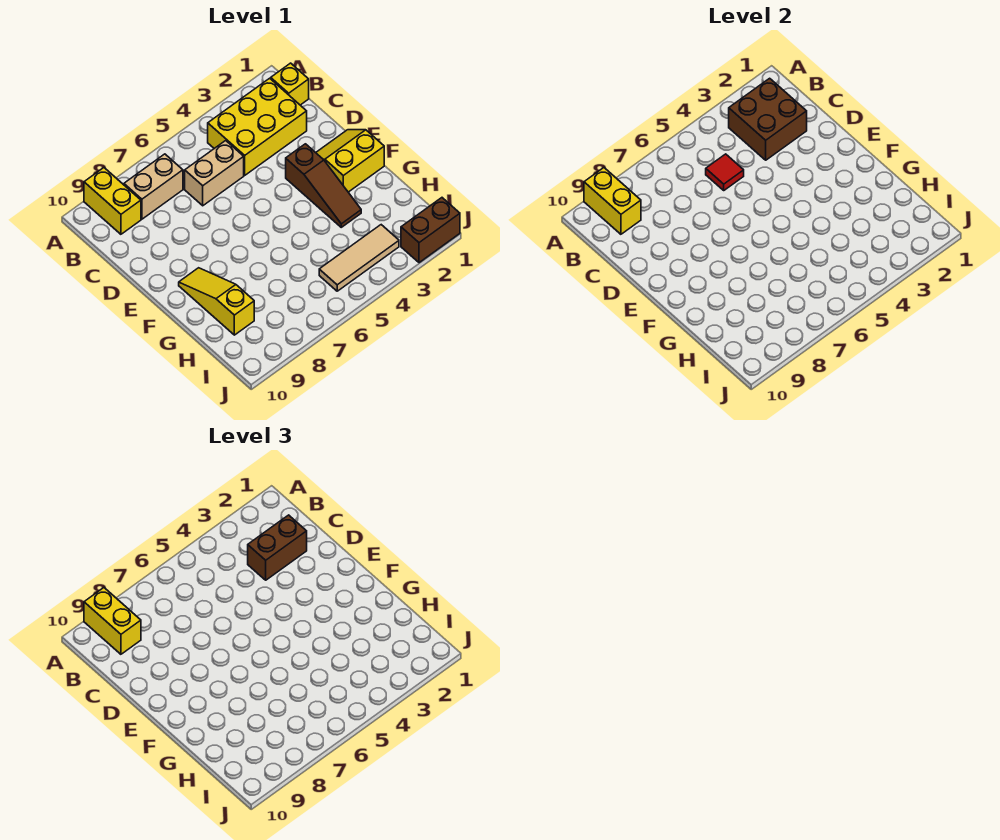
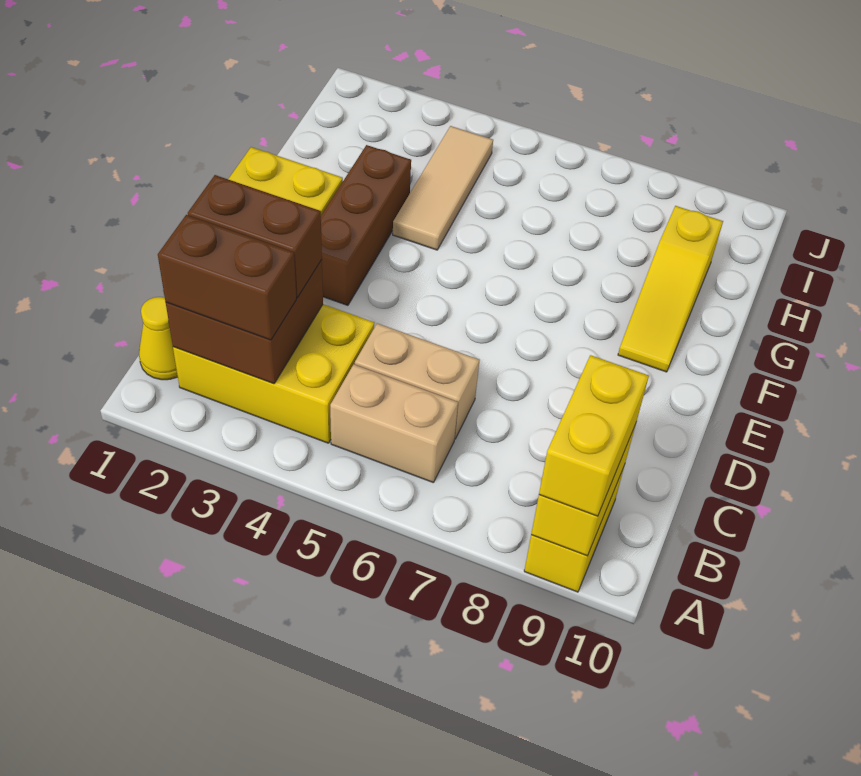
yellow brick B1 level 1 -> yellow cone B1 level 1
tan brick B7:B8 level 1 -> tan brick B5:B6 level 1
red tile C5 level 2 -> none
brown slope E3:G3 level 1 top E -> brown brick E3:G3 level 1
tan tile I3:I5 level 1 -> tan tile G4:I4 level 1
brown brick J1:J2 level 1 -> brown brick B2:B3 level 3

